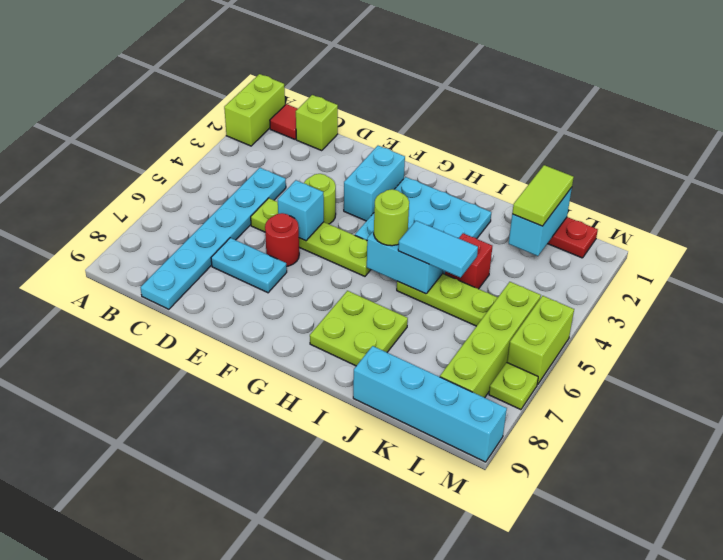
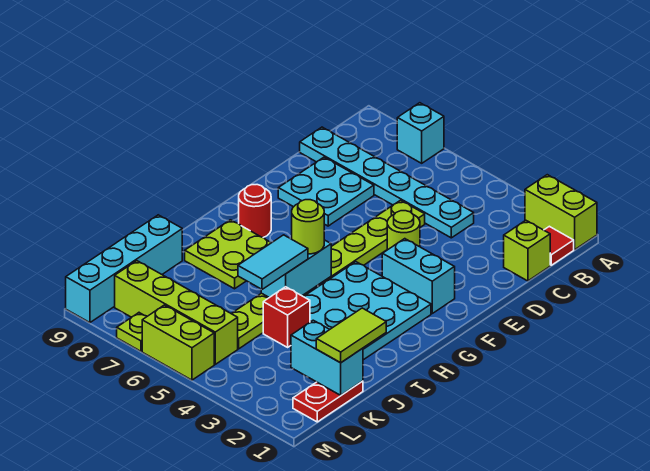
cyan plate D7:E7 level 1 -> cyan plate D7:E8 level 1
cyan brick E5 level 2 -> cyan brick A7 level 1
red round brick E6 level 1 -> red round brick G8 level 1
lime tile K1:K2 level 3 -> lime tile J1:K1 level 3

